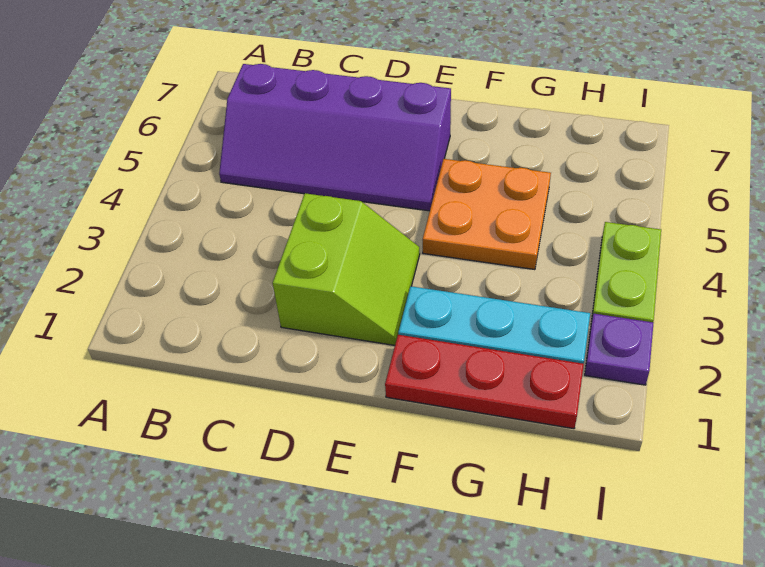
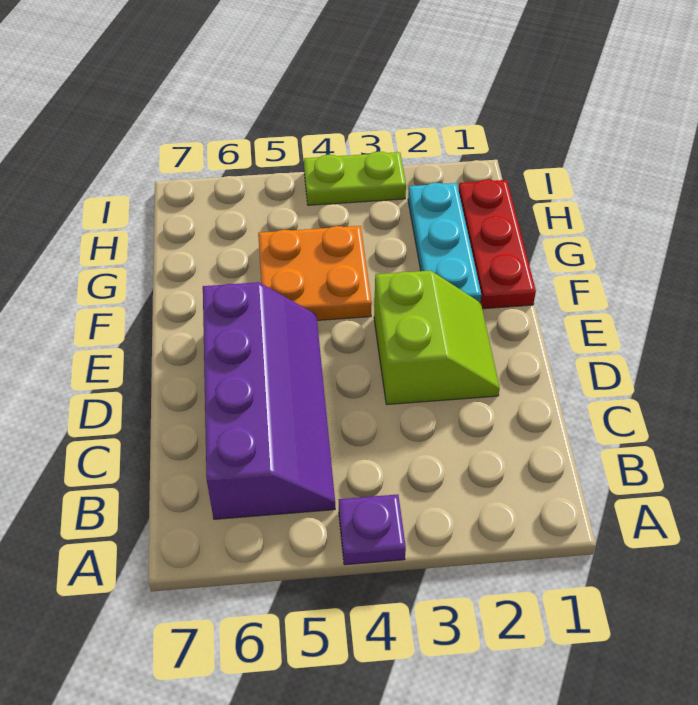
lime slope D2:E3 level 1 top D -> lime slope D2:E3 level 1 top 3
purple plate I2 level 1 -> purple plate A4 level 1

